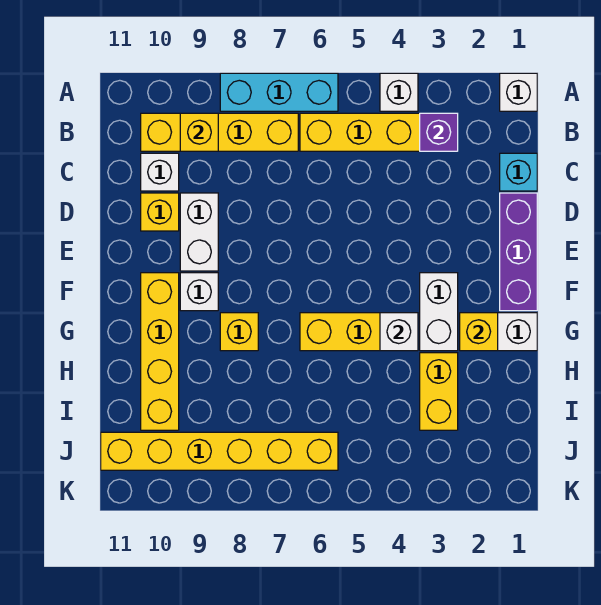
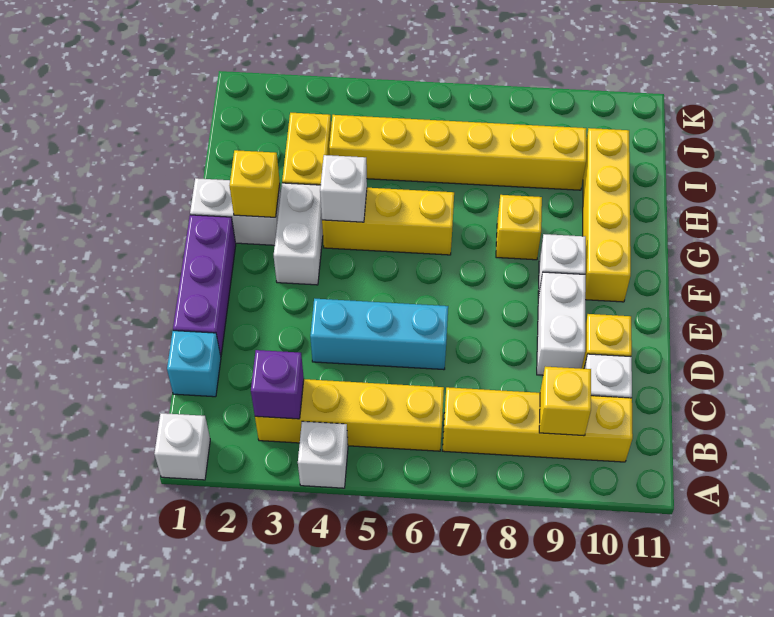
cyan brick A6:A8 level 1 -> cyan brick D4:D6 level 1
yellow brick J6:J11 level 1 -> yellow brick I4:I9 level 1

